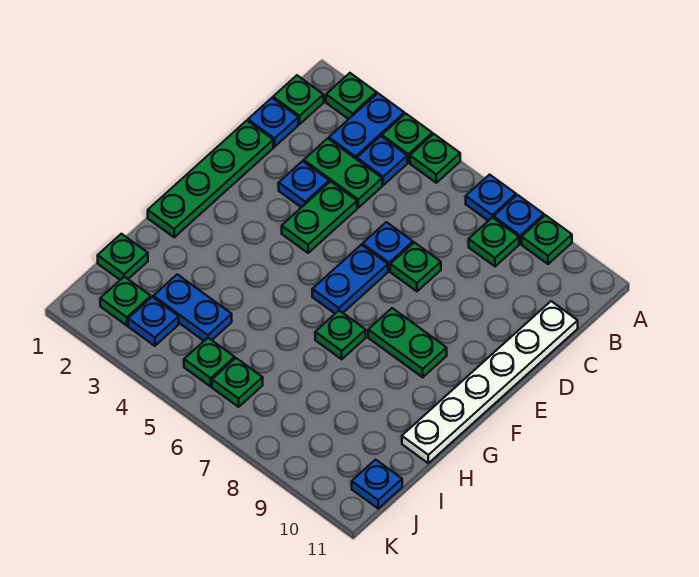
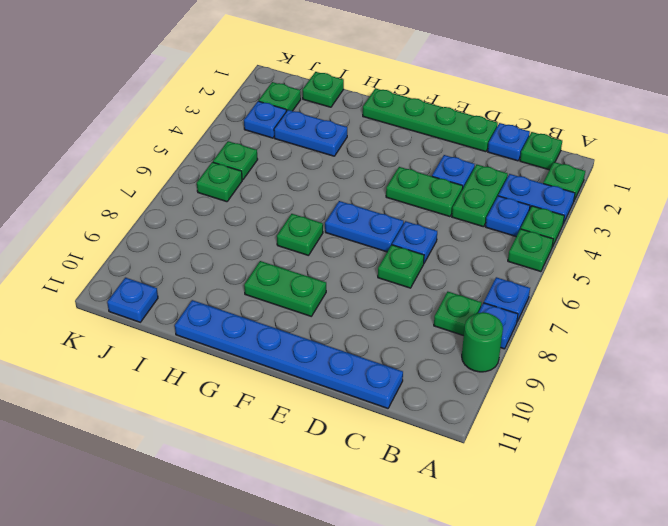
green plate A9 level 1 -> green round brick A9 level 1
white plate C11:H11 level 1 -> blue plate C11:H11 level 1
green plate F8:F9 level 1 -> green plate F9:G9 level 1
blue plate I3:I4 level 1 -> blue plate H3:I3 level 1

